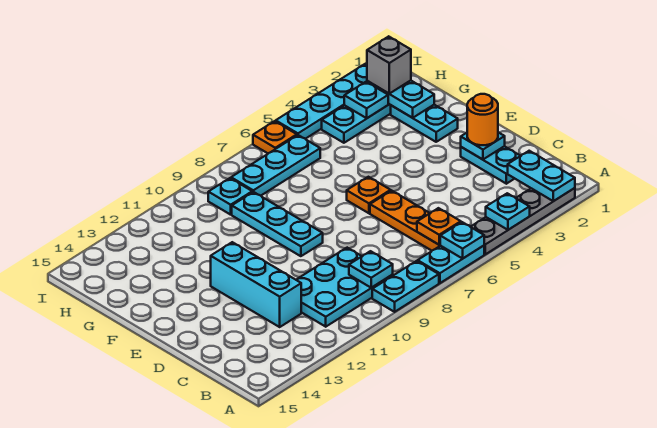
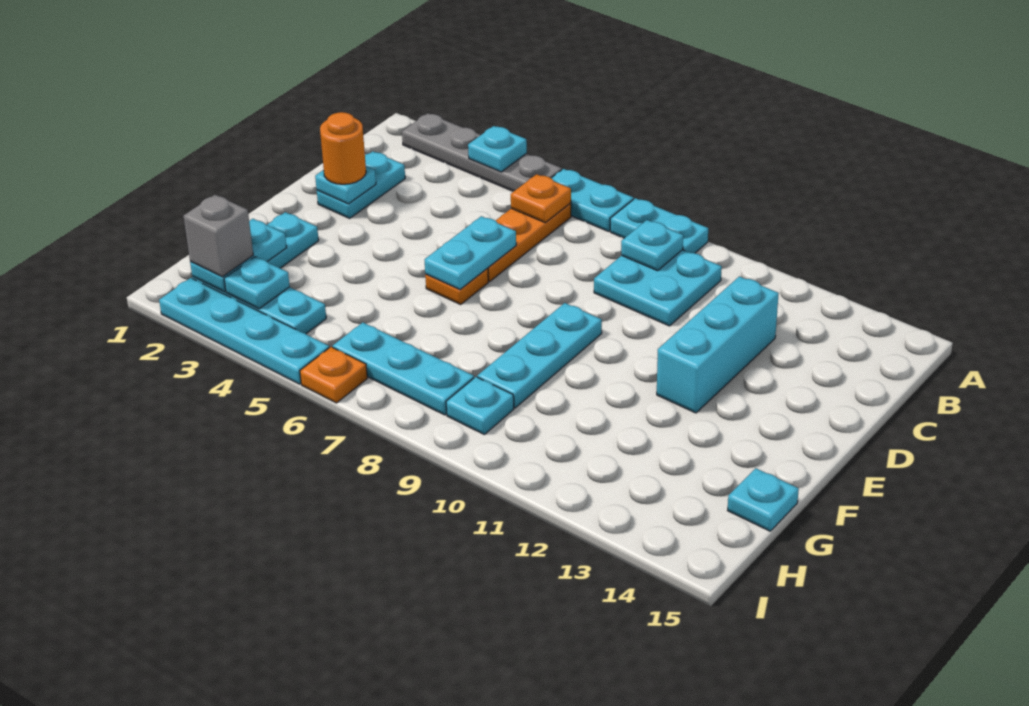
cyan plate A2:B2 level 2 -> cyan plate D6:E6 level 2
cyan plate A6 level 2 -> cyan plate G15 level 1
cyan plate B9:C11 level 1 -> cyan plate B9:C10 level 1

